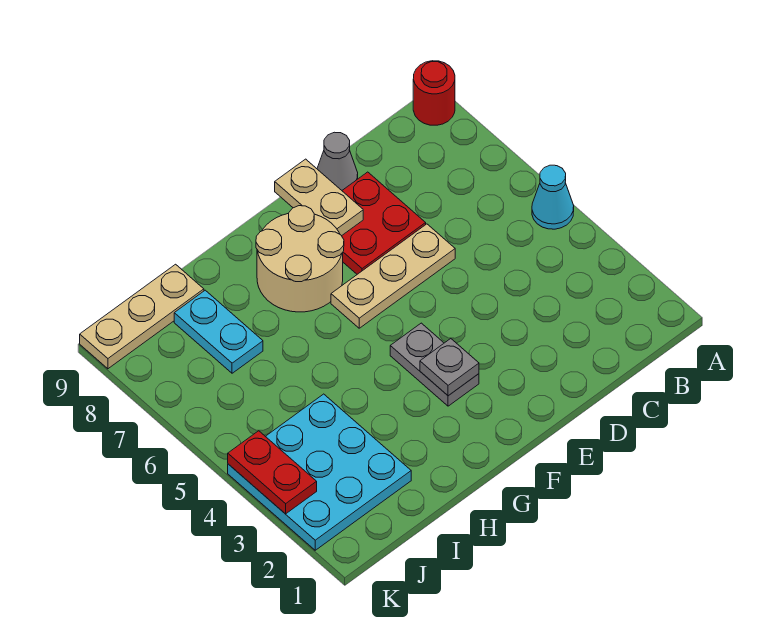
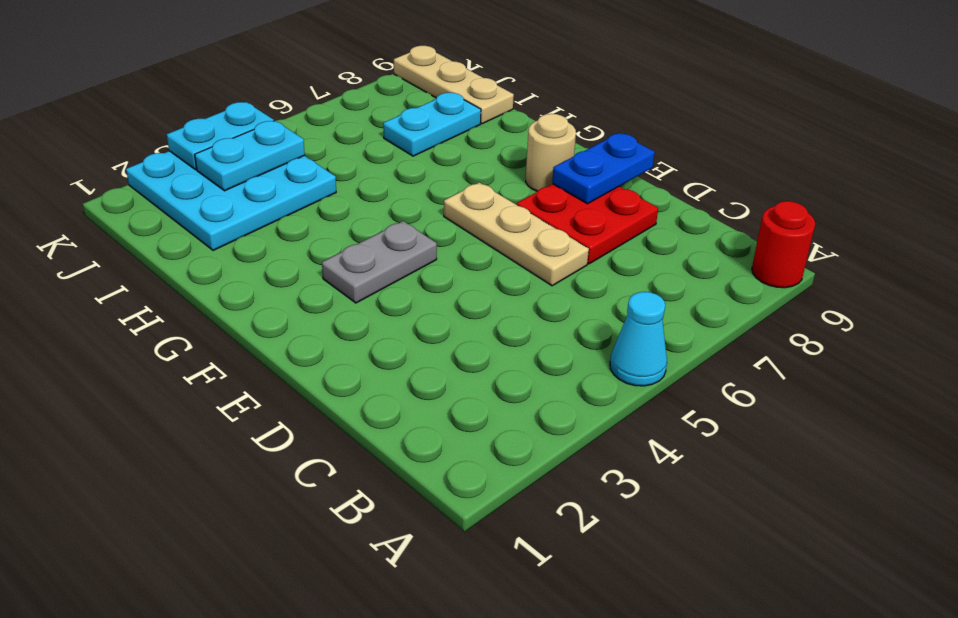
grey cone D9 level 1 -> none
tan plate E8:E9 level 2 -> blue plate E8:E9 level 2
grey plate F3 level 2 -> none
tan round brick F7:G8 level 1 -> tan round brick F8 level 1
none -> cyan plate J3:J4 level 2
red plate K3:K4 level 2 -> cyan plate K3:K4 level 2

